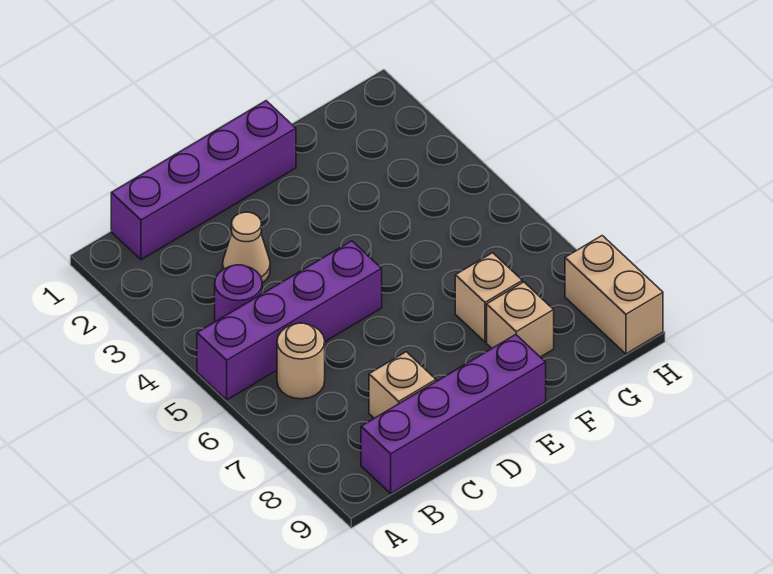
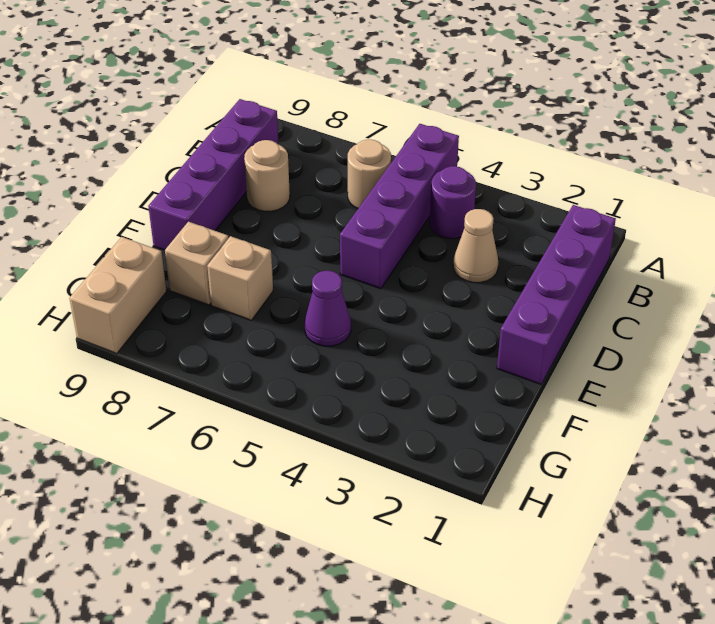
tan brick C8 level 1 -> tan round brick C8 level 1
none -> purple cone F5 level 1
tan brick H8:H9 level 1 -> tan brick G9:H9 level 1

